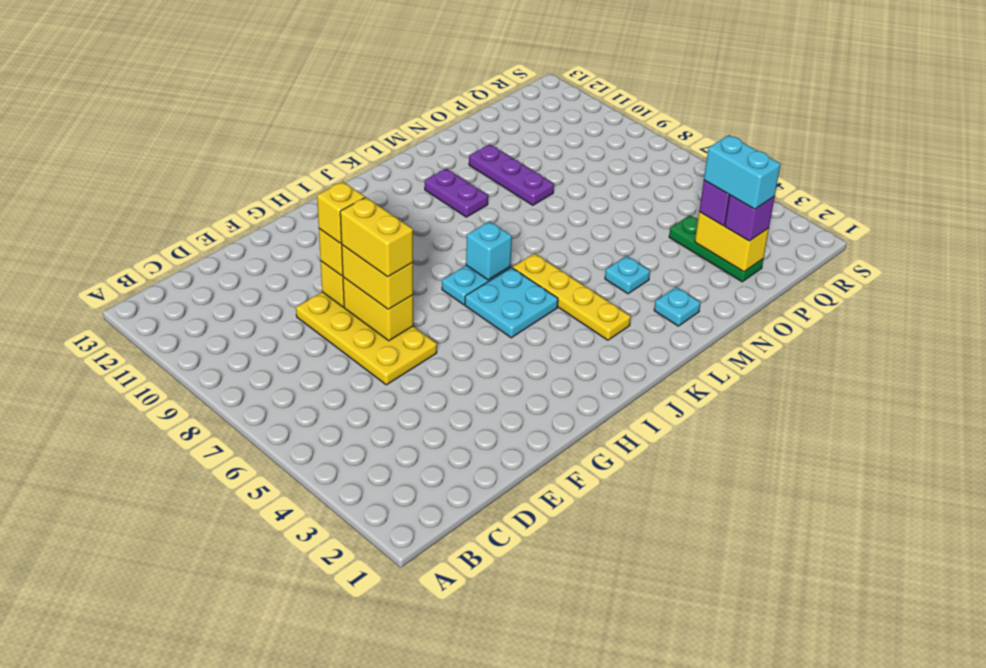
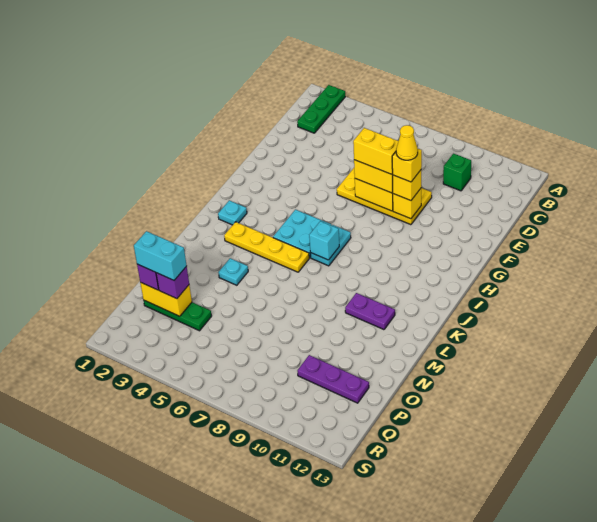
none -> green plate A2:C2 level 1
none -> green brick C10 level 1
none -> yellow cone F9 level 5
cyan plate M2 level 1 -> cyan plate J2 level 1
purple plate N9:N11 level 1 -> purple plate P10:P12 level 1

